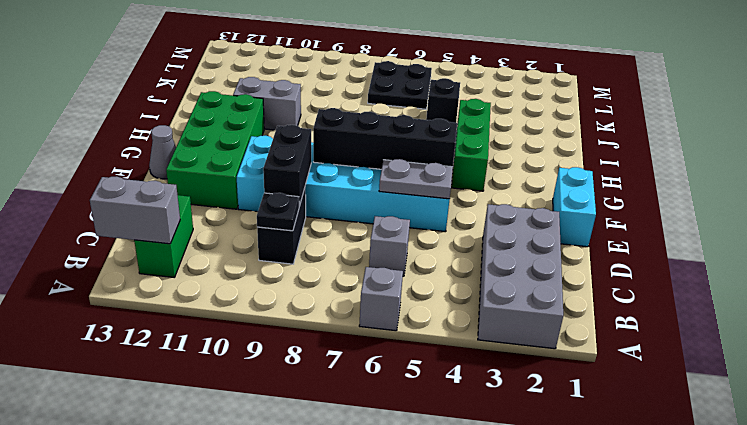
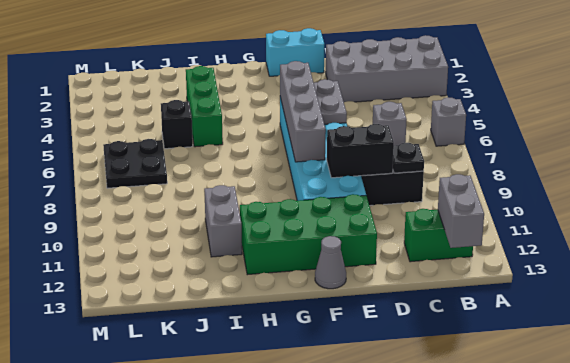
black brick F5:F8 level 2 -> grey brick F5:F8 level 2
green brick G4:I4 level 1 -> green brick I3:I5 level 1

